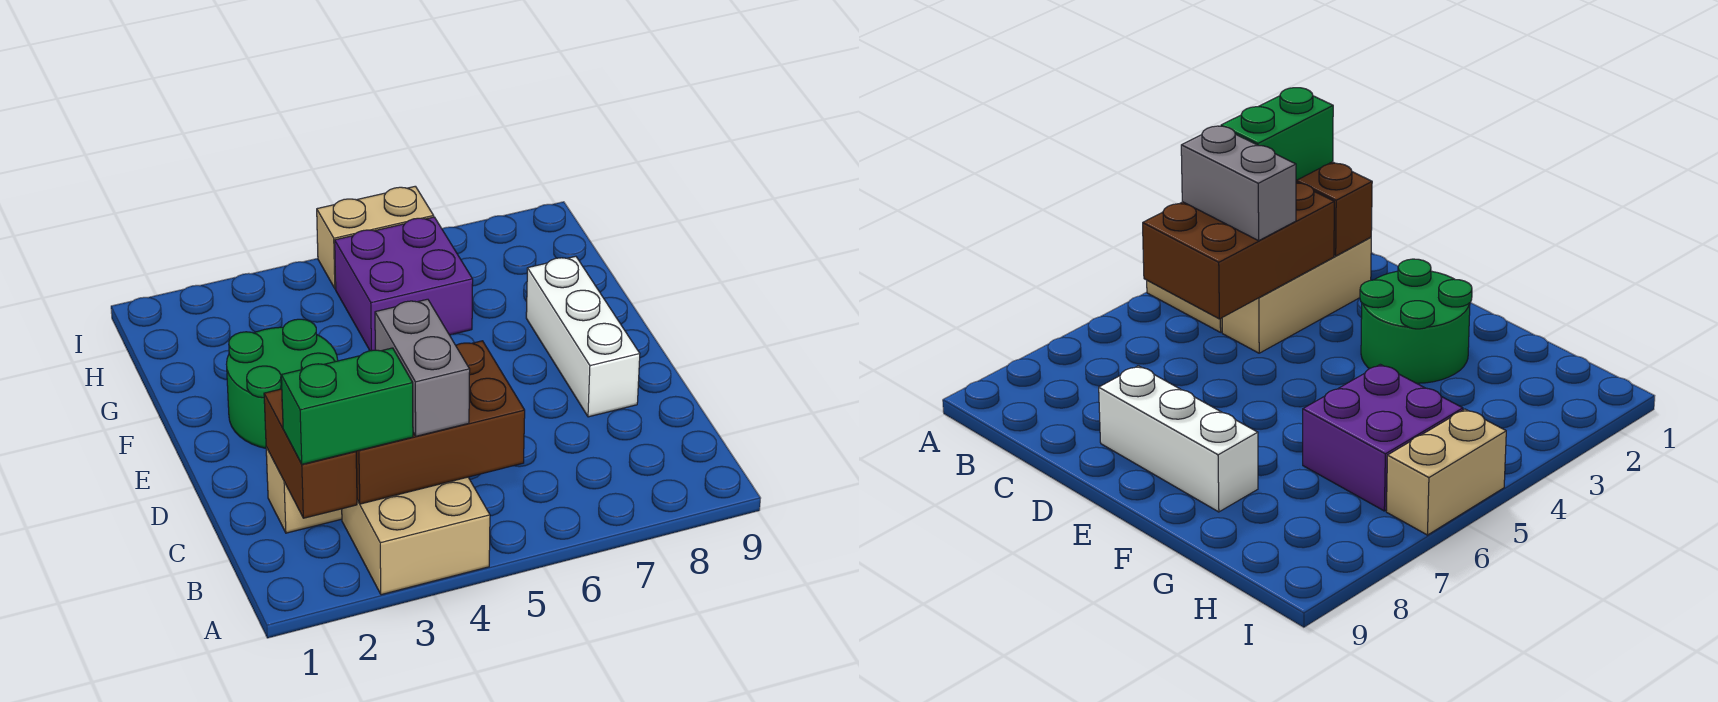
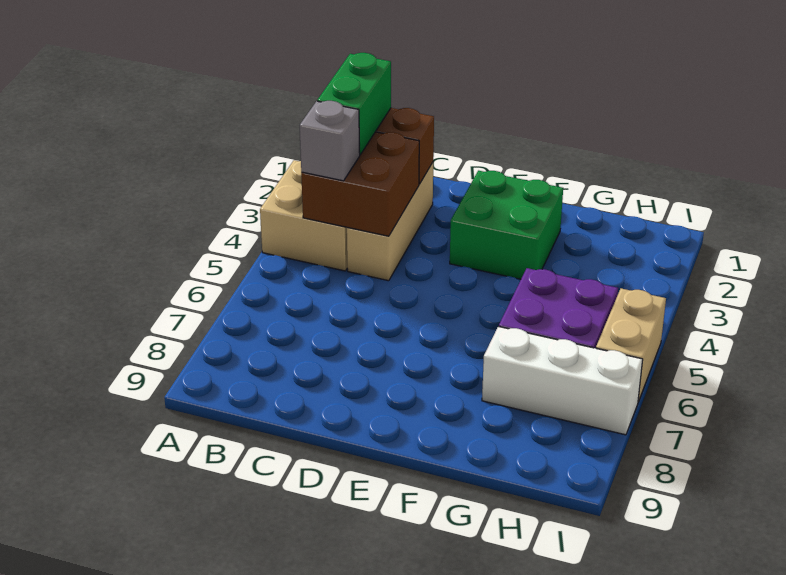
brown brick B3:C5 level 2 -> brown brick B3:C4 level 2
grey brick B4:C4 level 3 -> grey brick B4 level 3
white brick D8:F8 level 1 -> white brick G7:I7 level 1
green round brick E2:F3 level 1 -> green brick E2:F3 level 1

